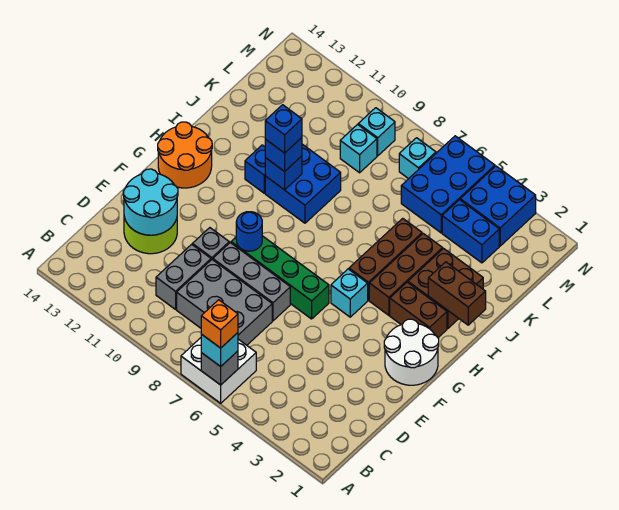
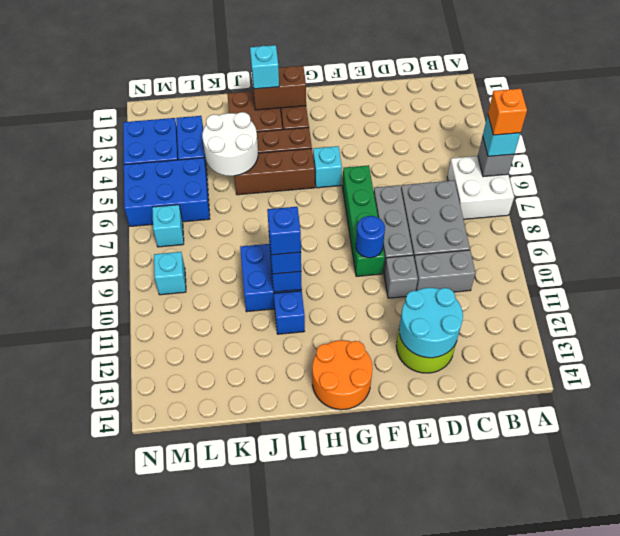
white round brick F1:G2 level 1 -> white round brick J4:K5 level 2
brown brick I1:I2 level 2 -> brown brick H2:I2 level 2
cyan brick L9 level 1 -> cyan brick I2 level 3

